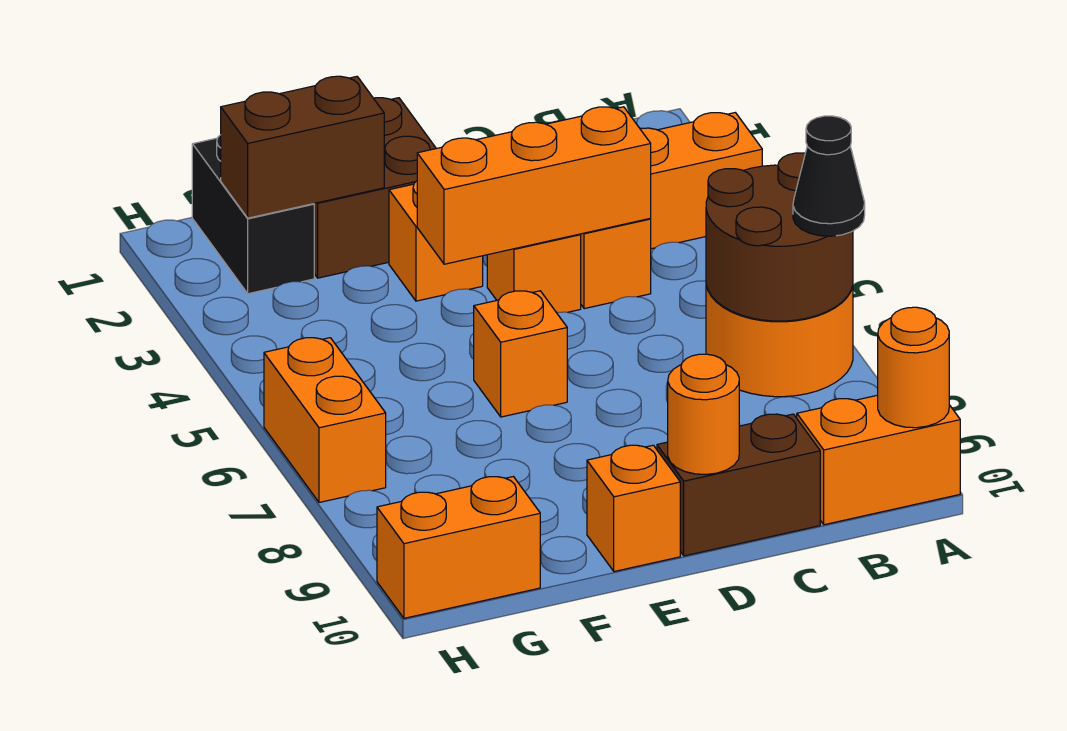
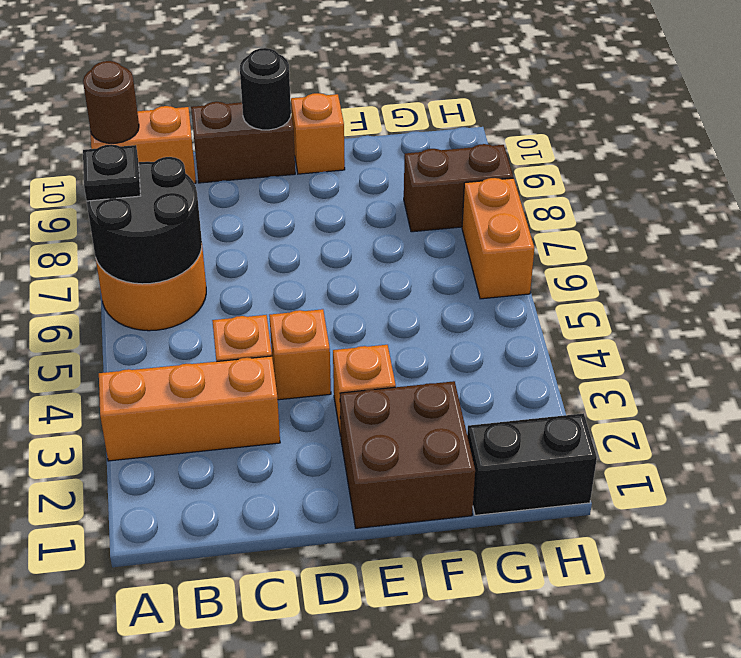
brown round brick A6:B7 level 2 -> black round brick A6:B7 level 2
black cone A7 level 3 -> black plate A7 level 3
orange round brick A10 level 2 -> brown round brick A10 level 2
orange brick C4:E4 level 2 -> none
orange round brick D10 level 2 -> black round brick D10 level 2
orange brick E6 level 1 -> none
brown brick F2:G2 level 2 -> brown brick G8:H8 level 1
black brick G1:G2 level 1 -> black brick G1:H1 level 1
orange brick G10:H10 level 1 -> none

